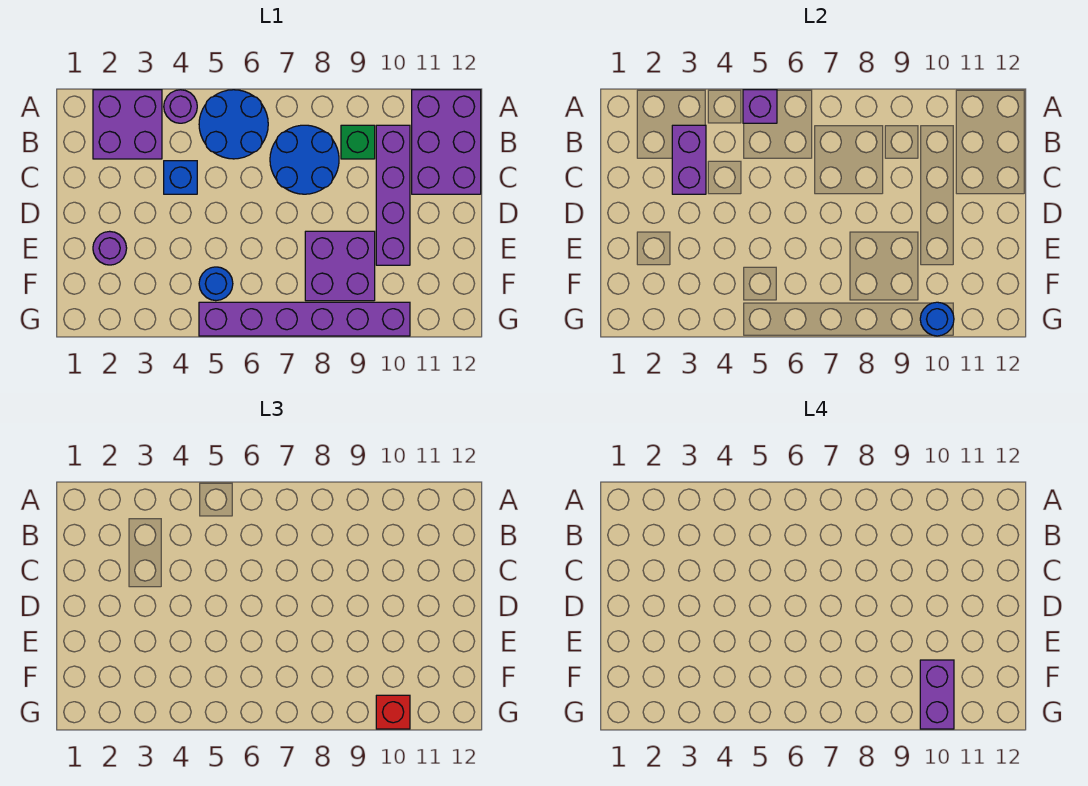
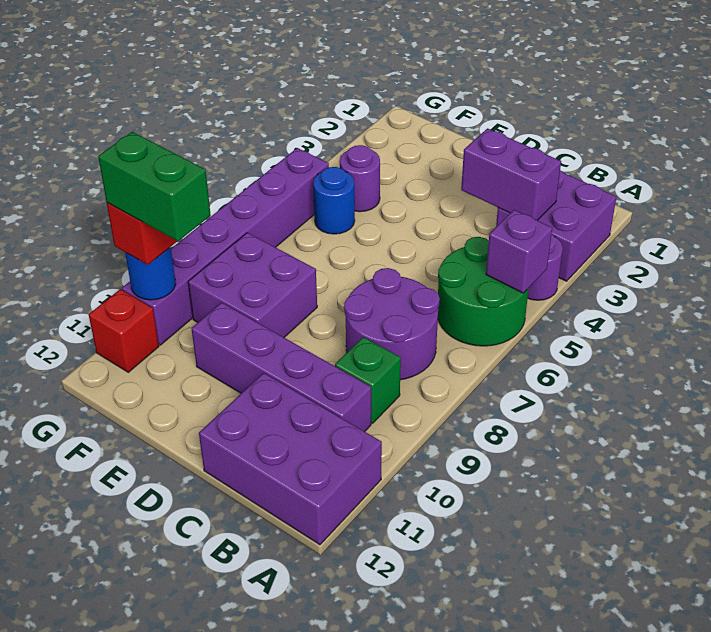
blue round brick A5:B6 level 1 -> green round brick A5:B6 level 1
blue round brick B7:C8 level 1 -> purple round brick B7:C8 level 1
blue brick C4 level 1 -> none
purple round brick E2 level 1 -> purple round brick F4 level 1
purple brick F10:G10 level 4 -> green brick F10:G10 level 4
none -> red brick G11 level 1

